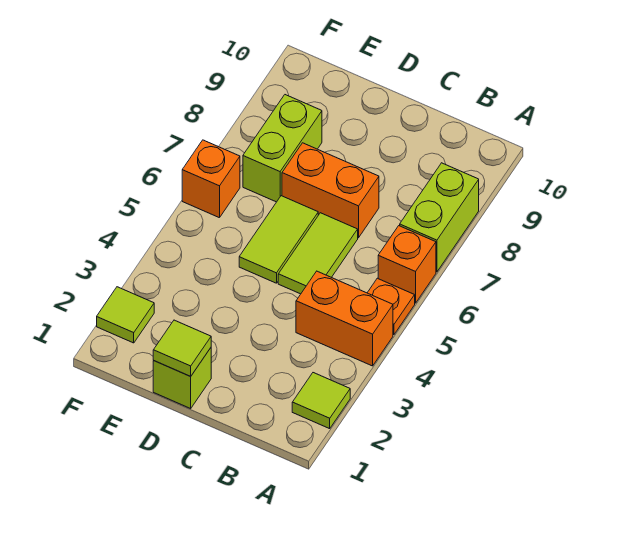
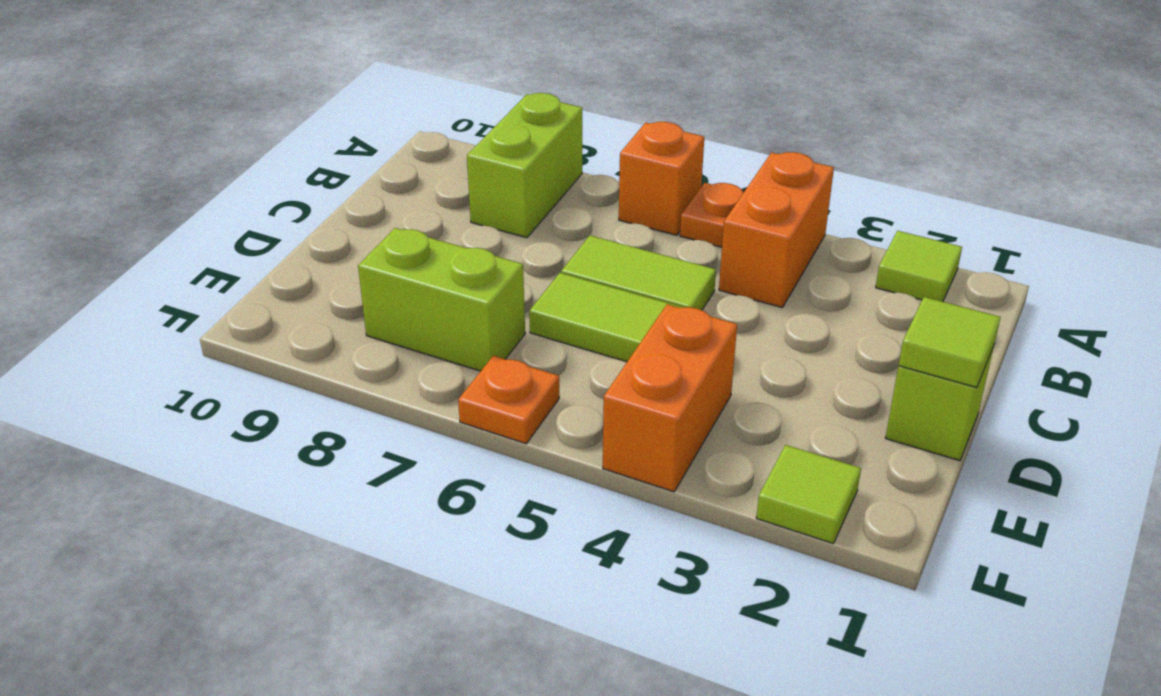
lime brick A7:A8 level 1 -> lime brick A8:B8 level 1
orange brick C7:D7 level 1 -> orange brick E4:F4 level 1
orange brick F6 level 1 -> orange plate F6 level 1

